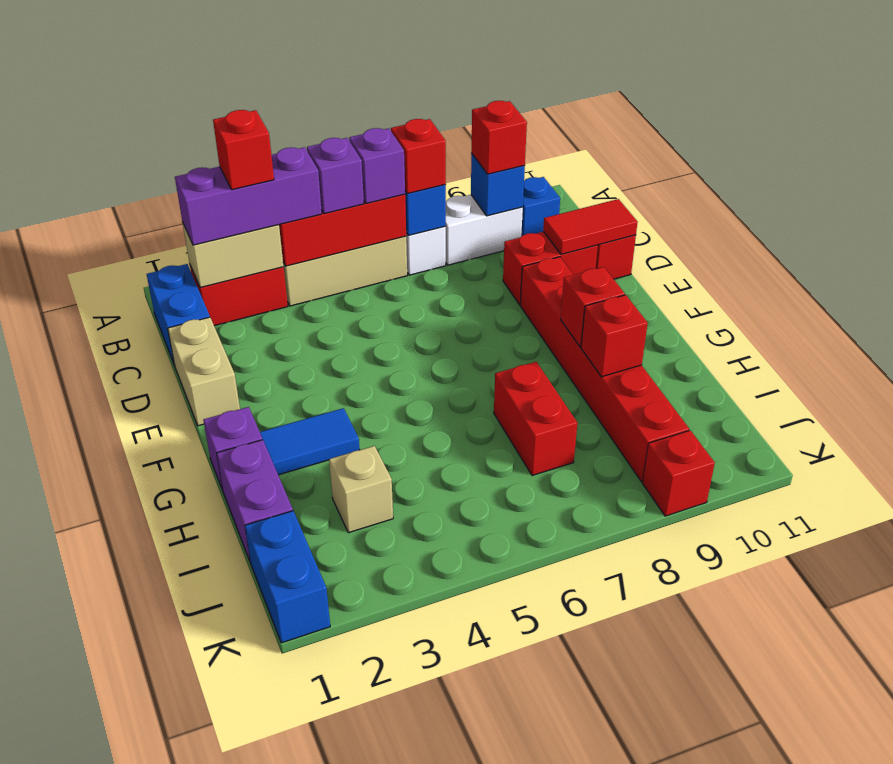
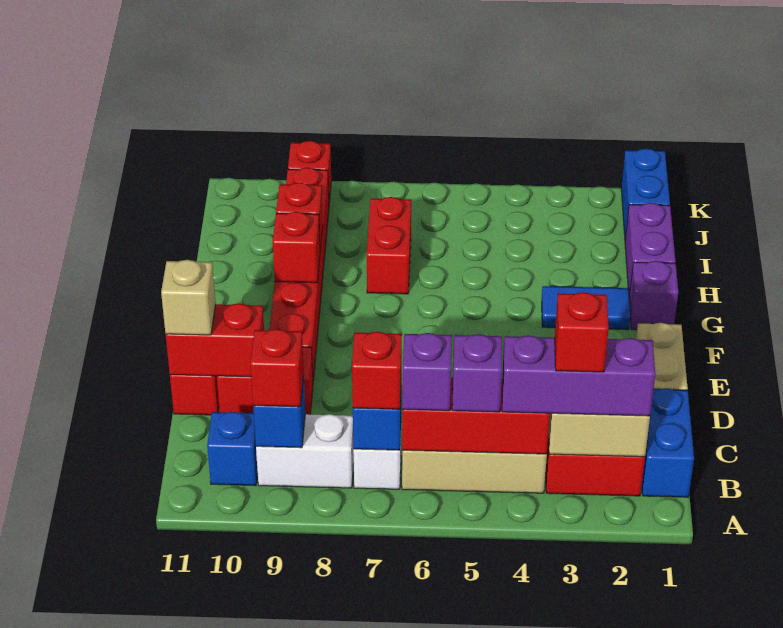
red tile D10:D11 level 2 -> red brick D10:D11 level 2
tan brick I3 level 1 -> tan brick D11 level 3

